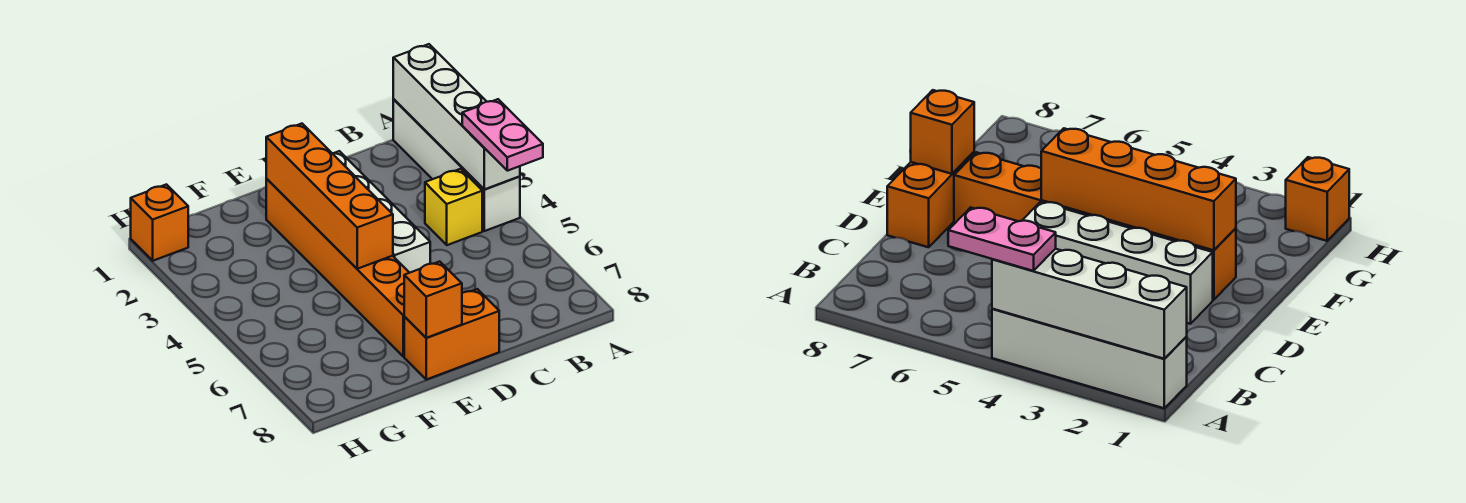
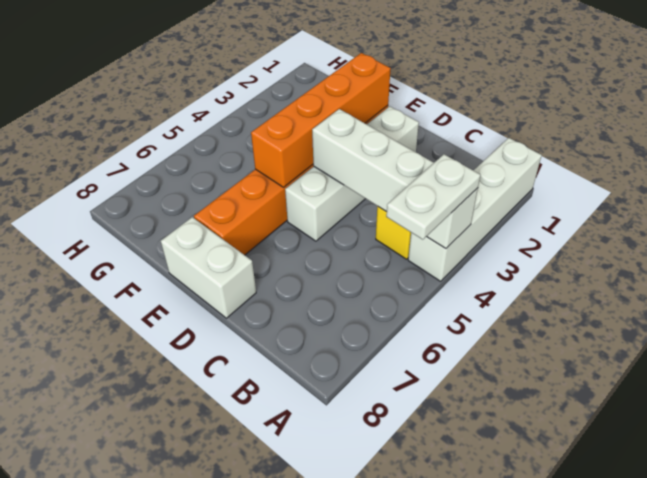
white brick A1:A4 level 2 -> white brick A4:D4 level 2
pink plate A4:A5 level 3 -> white plate A4:A5 level 3
orange brick D8:E8 level 1 -> white brick D8:E8 level 1
orange brick E8 level 2 -> none
orange brick H1 level 1 -> none

